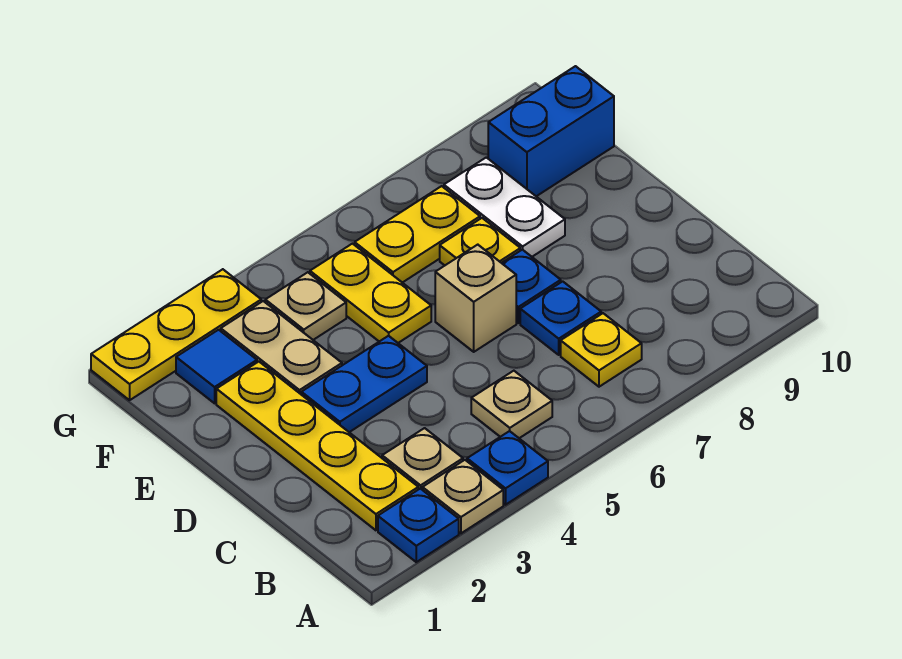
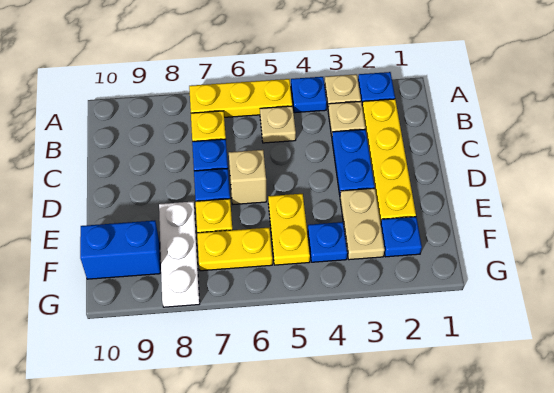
blue plate D3:D4 level 1 -> blue plate C3:D3 level 1
white plate E8:F8 level 1 -> white plate E8:G8 level 1
blue tile F2 level 1 -> blue plate F2 level 1
tan plate F4 level 1 -> blue plate F4 level 1
yellow plate G1:G3 level 1 -> yellow plate A5:A7 level 1

